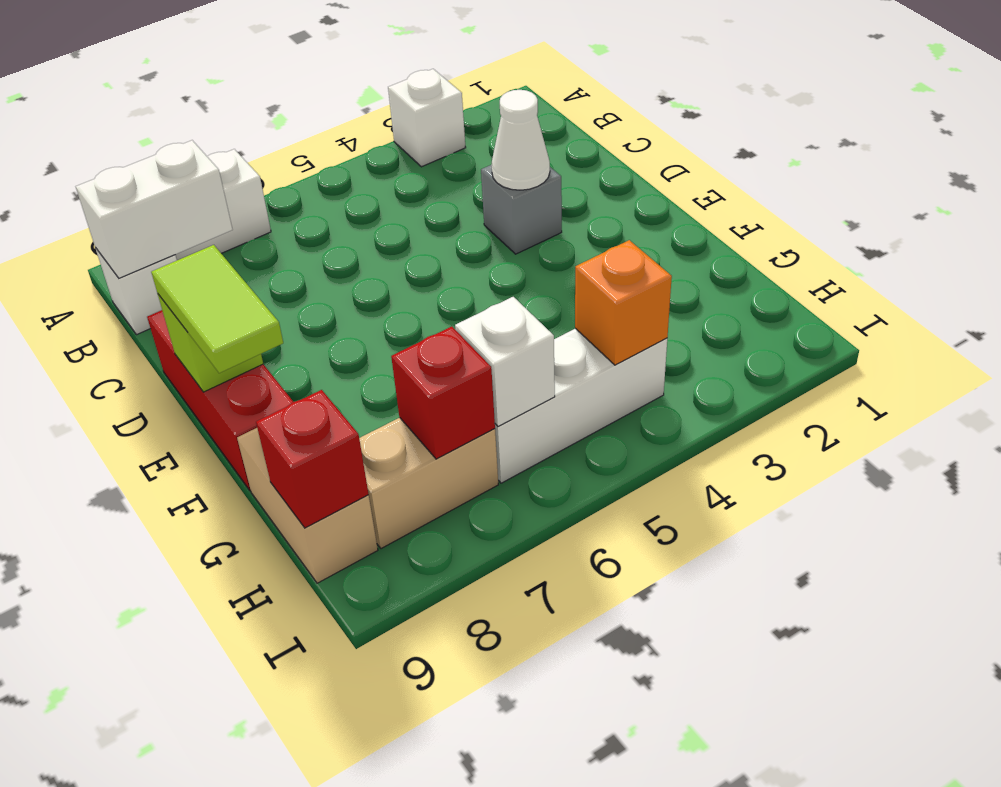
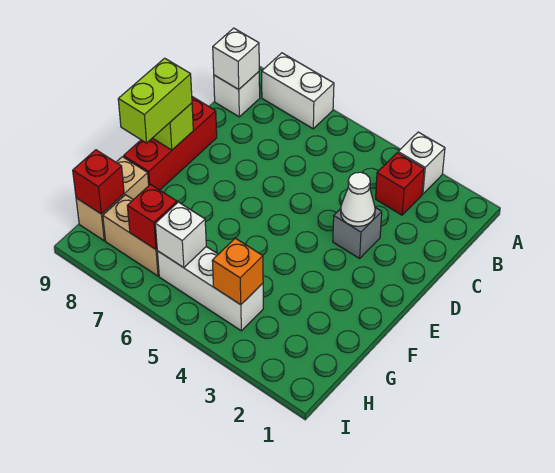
none -> red brick B3 level 1
white brick B8:B9 level 2 -> white brick B9 level 2
lime tile E9:F9 level 3 -> lime brick E9:F9 level 3

